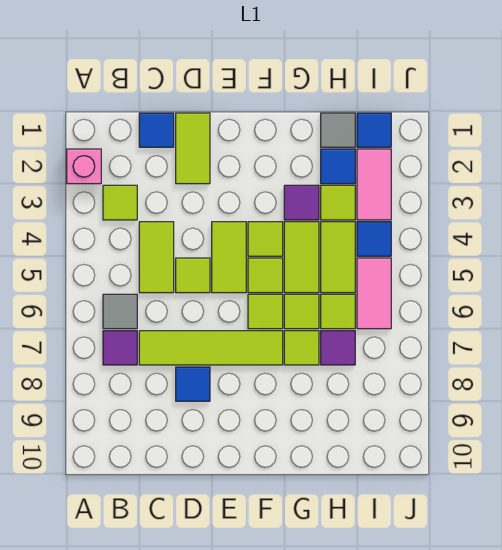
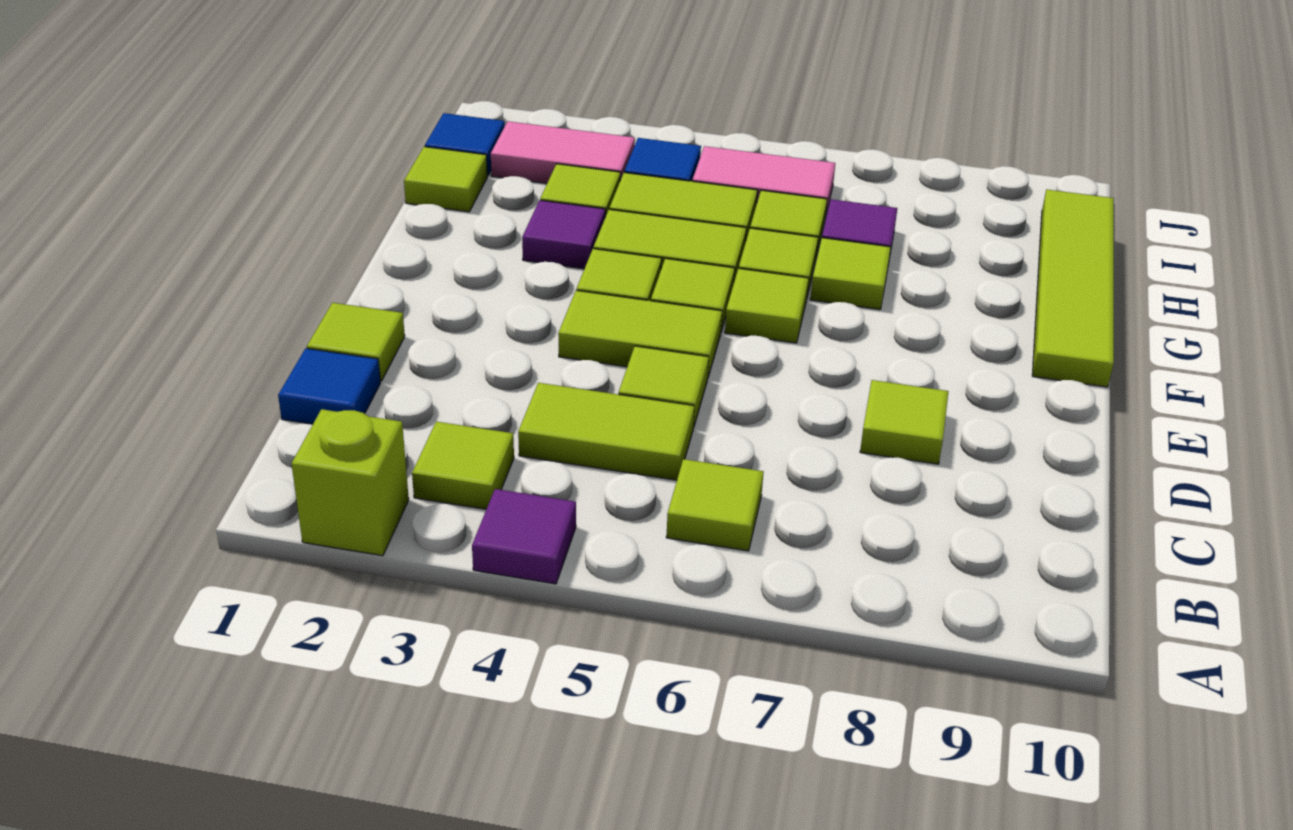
pink brick A2 level 1 -> lime brick A2 level 1
grey tile B6 level 1 -> lime tile B6 level 1
purple tile B7 level 1 -> purple tile A4 level 1
lime tile C7:F7 level 1 -> lime tile F10:I10 level 1
lime tile D1:D2 level 1 -> lime tile D1 level 1
blue tile D8 level 1 -> lime tile D8 level 1
grey tile H1 level 1 -> lime tile H1 level 1
blue tile H2 level 1 -> none

